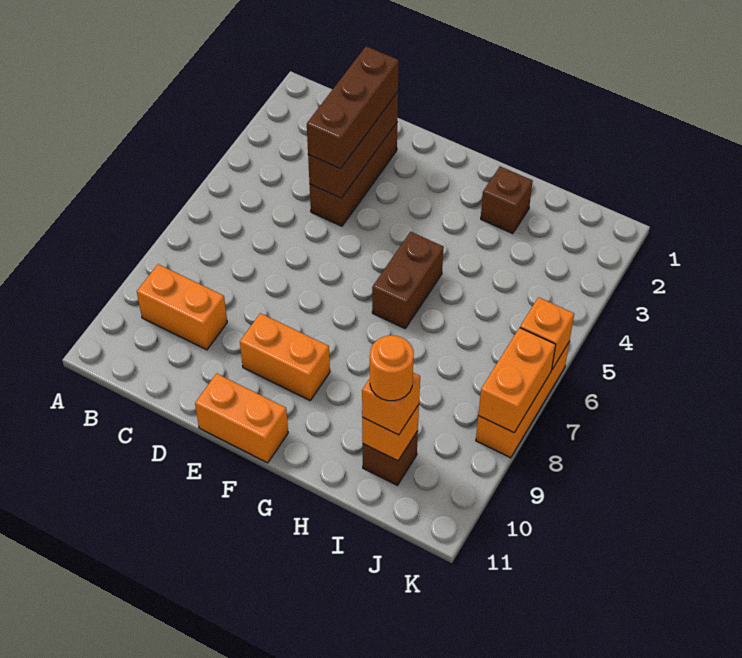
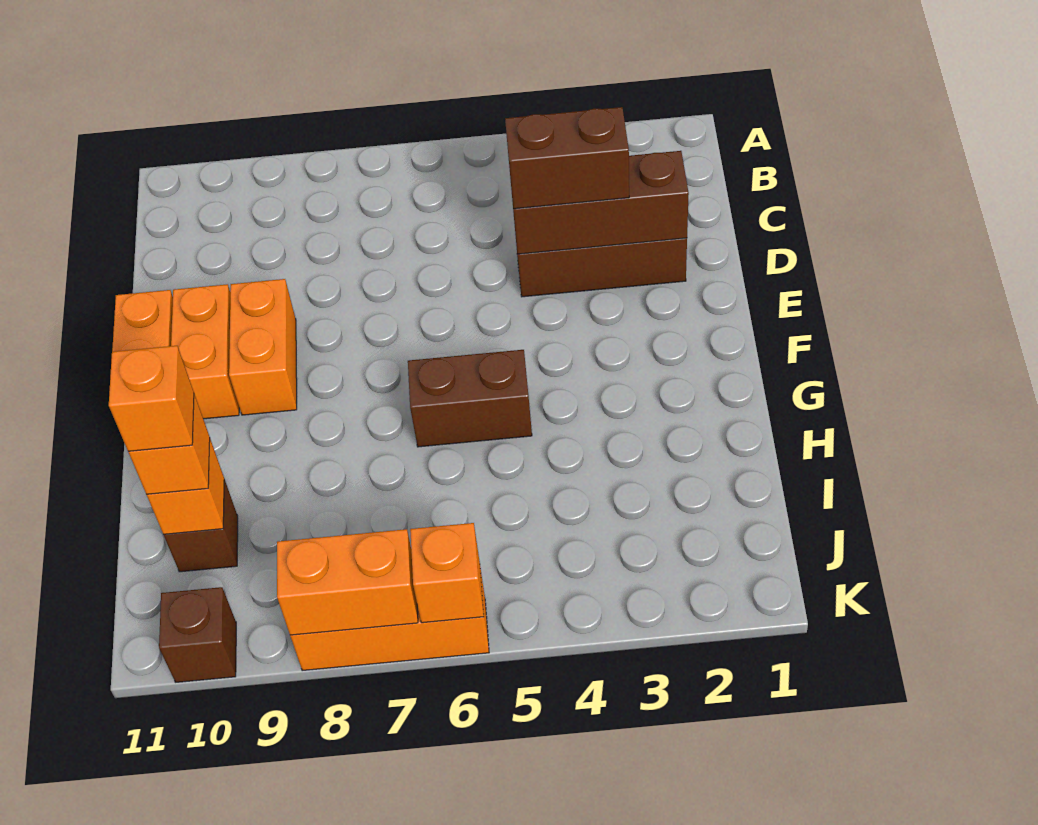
orange brick B9:C9 level 1 -> orange brick E10:F10 level 1
brown brick D2:D4 level 3 -> brown brick D3:D4 level 3
brown brick H2 level 1 -> brown brick K10 level 1
orange round brick I10 level 4 -> orange brick I10 level 4

